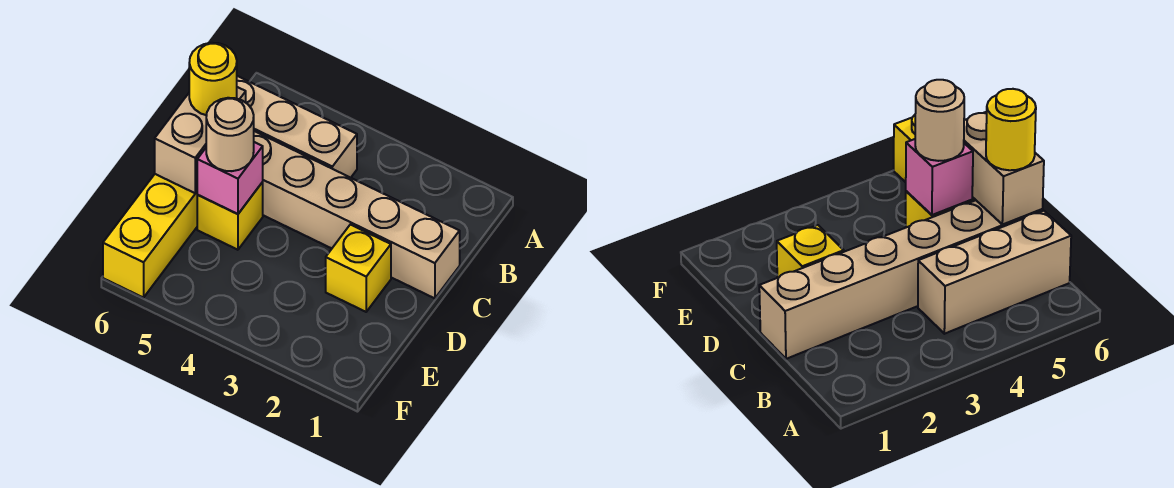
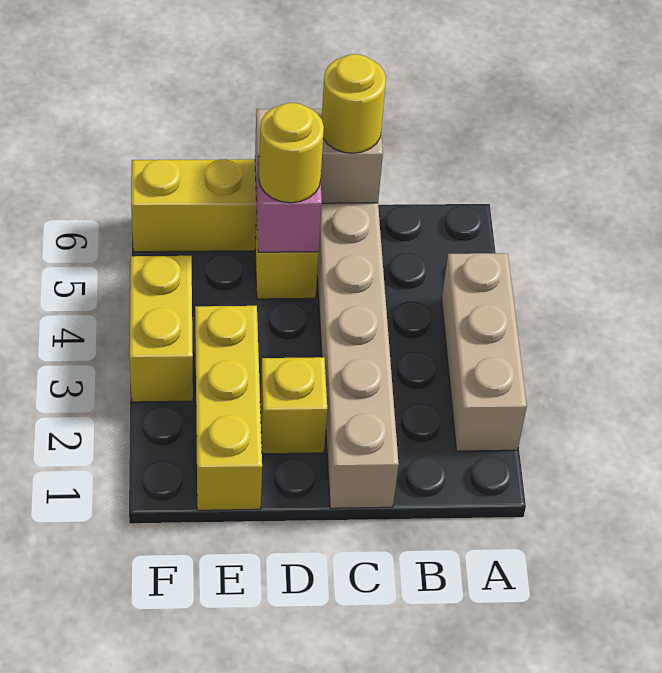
tan brick B4:B6 level 1 -> tan brick A2:A4 level 1
tan round brick D5 level 3 -> yellow round brick D5 level 3
none -> yellow brick E1:E3 level 1
none -> yellow brick F3:F4 level 1

